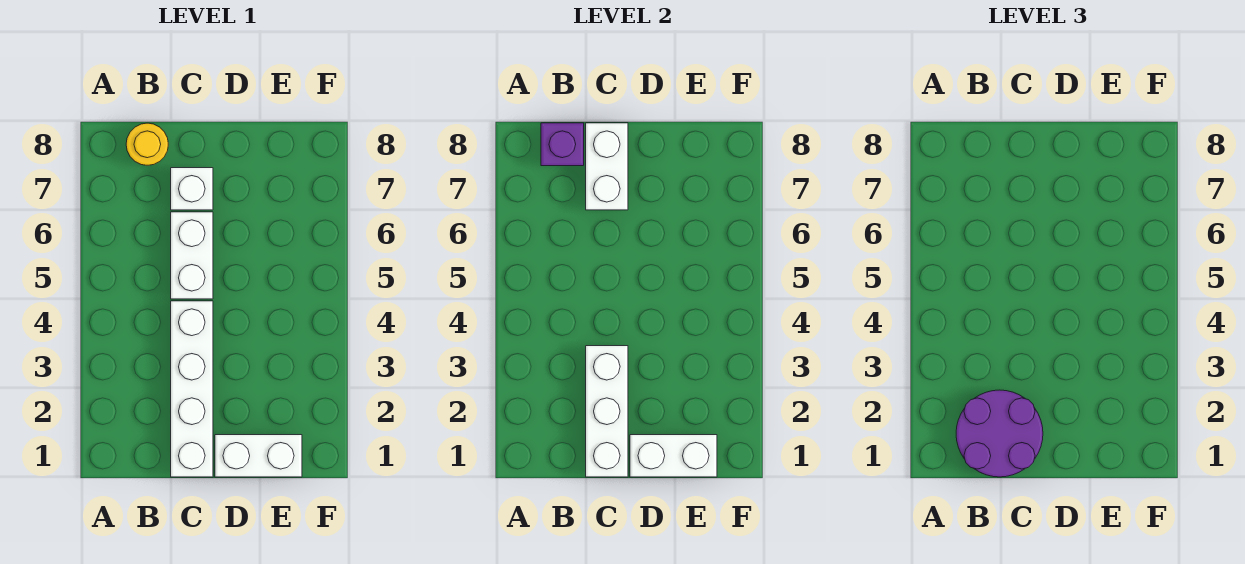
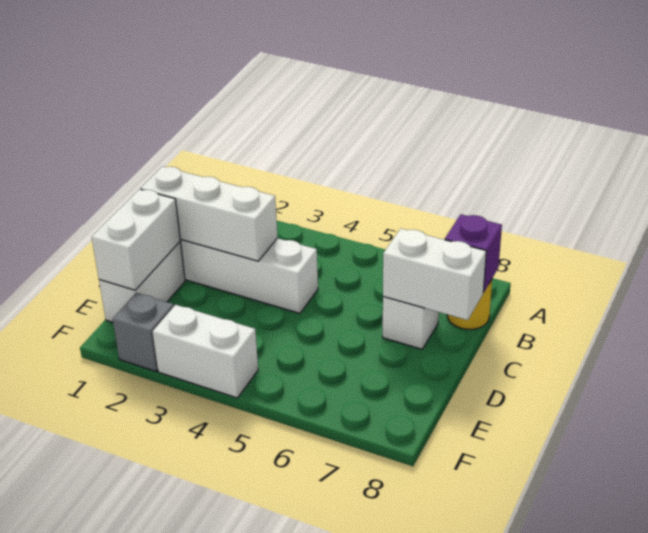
purple round brick B1:C2 level 3 -> none
white brick C5:C6 level 1 -> white brick F3:F4 level 1
none -> grey brick F2 level 1

